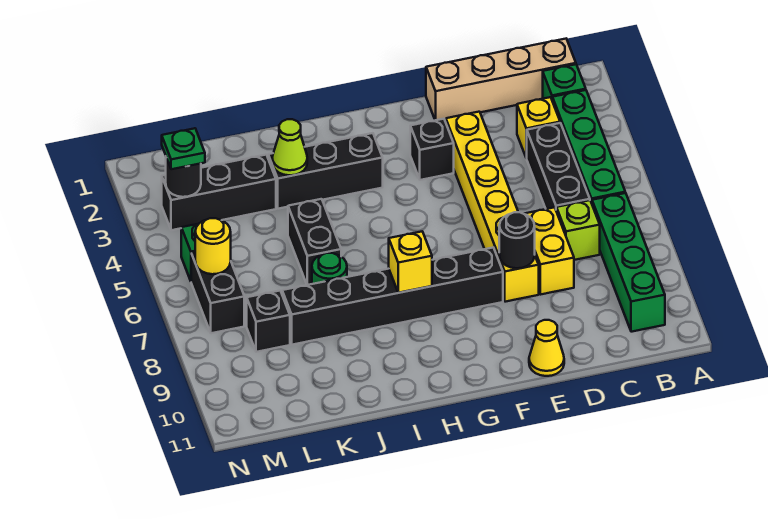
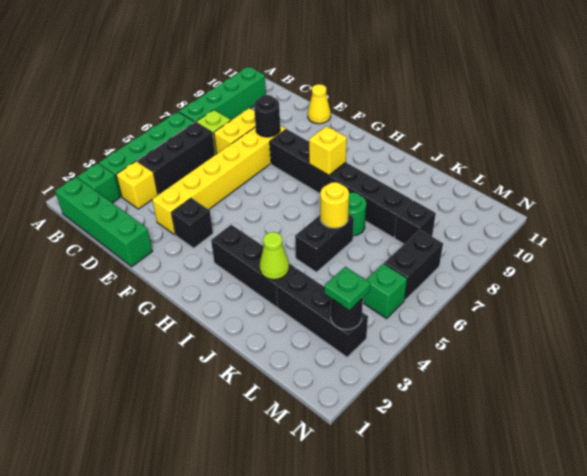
tan brick B1:E1 level 1 -> green brick B1:E1 level 1
yellow round brick M6 level 2 -> yellow round brick J6 level 2

